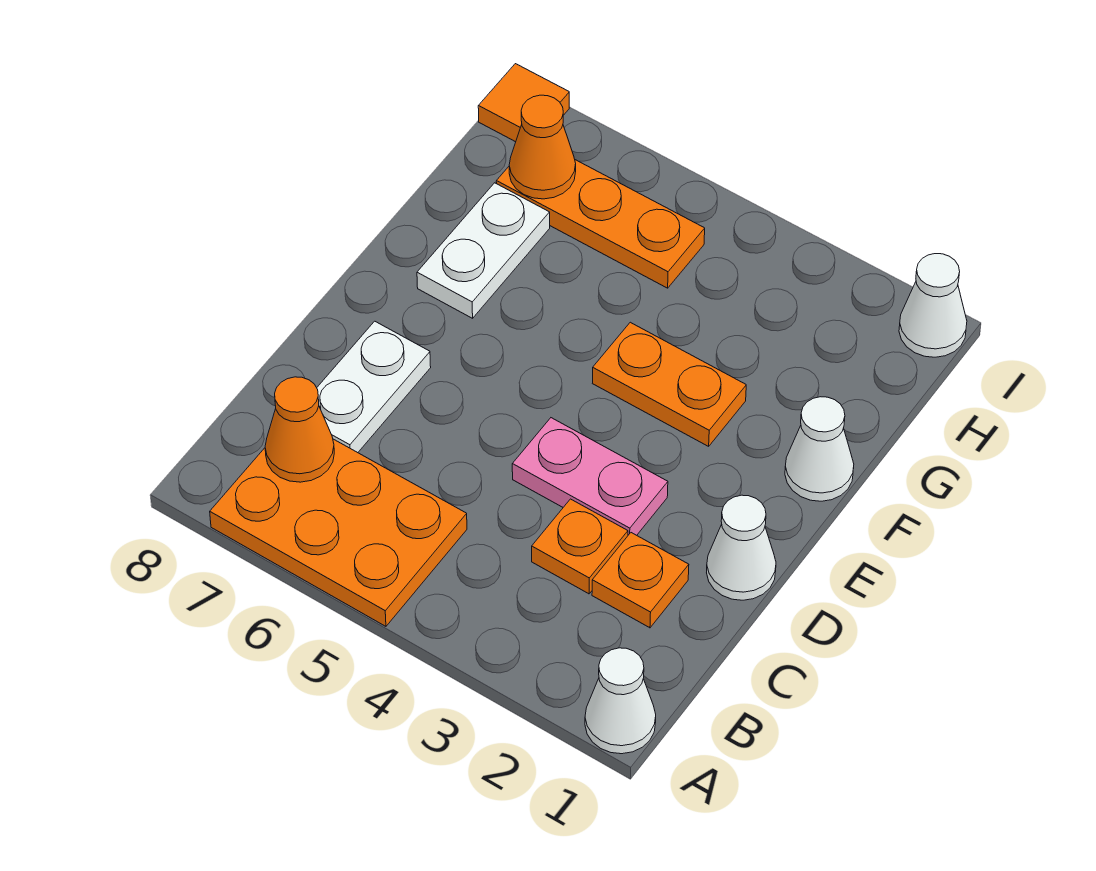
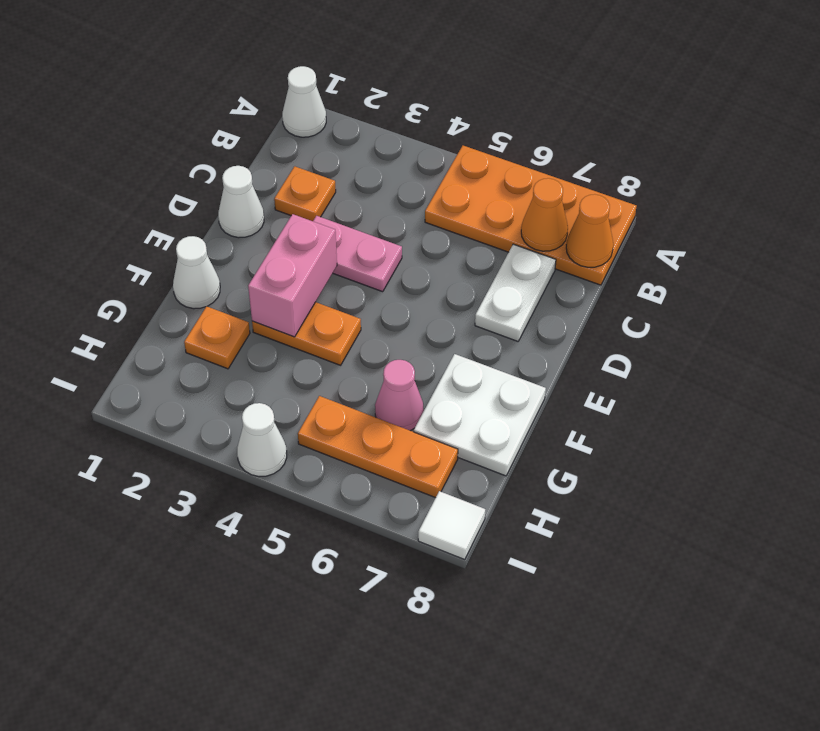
orange plate A5:B7 level 1 -> orange plate A5:B8 level 1
orange plate C3 level 1 -> orange plate G2 level 1
none -> pink brick E3:F3 level 2
white plate F7:G7 level 1 -> white plate F7:G8 level 1
none -> pink cone G6 level 1
orange cone H7 level 2 -> orange cone B8 level 2
white cone I1 level 1 -> white cone I4 level 1
orange tile I8 level 1 -> white tile I8 level 1

